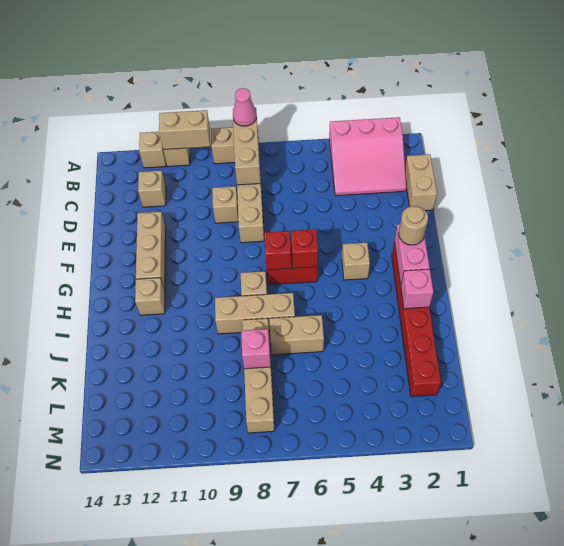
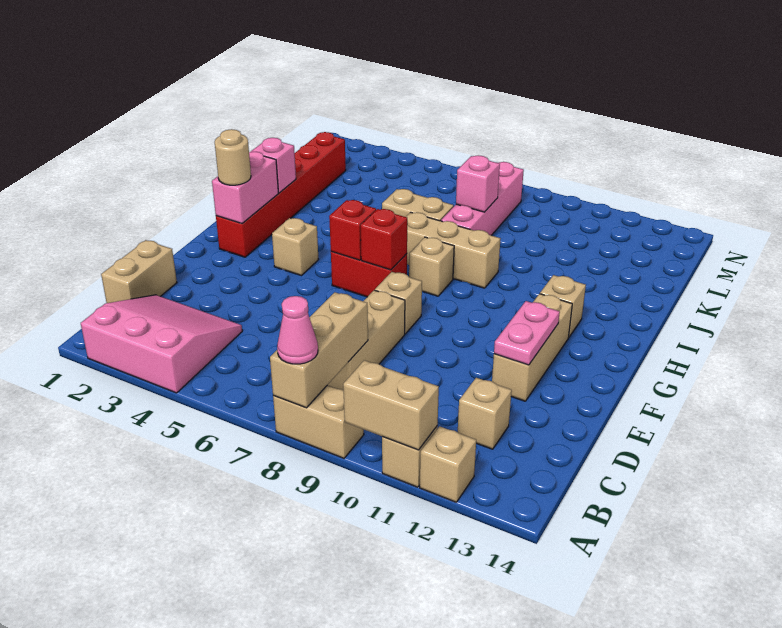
tan brick D9 level 1 -> tan brick F8 level 1
none -> pink plate E12:F12 level 2
tan brick J8:M8 level 1 -> pink brick J8:M8 level 1

